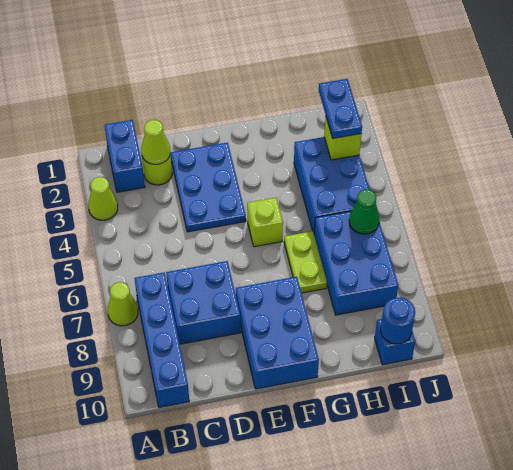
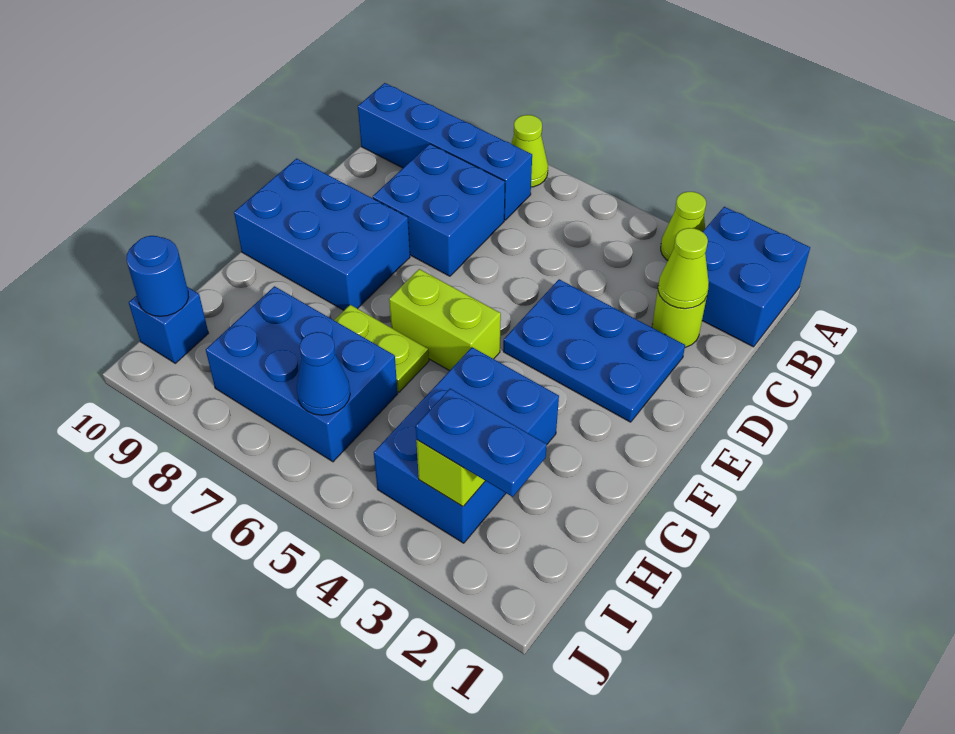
blue brick B1:B2 level 1 -> blue brick A1:B2 level 1
lime brick F5 level 1 -> lime brick F5:F6 level 1
blue brick H3:I5 level 1 -> blue brick G3:I4 level 1
green cone I6 level 2 -> blue cone I6 level 2

